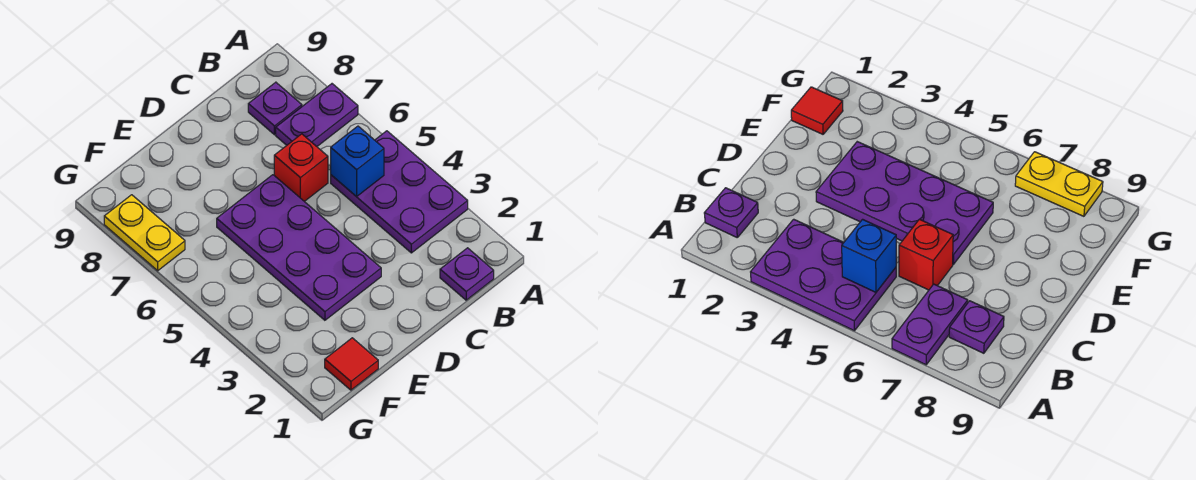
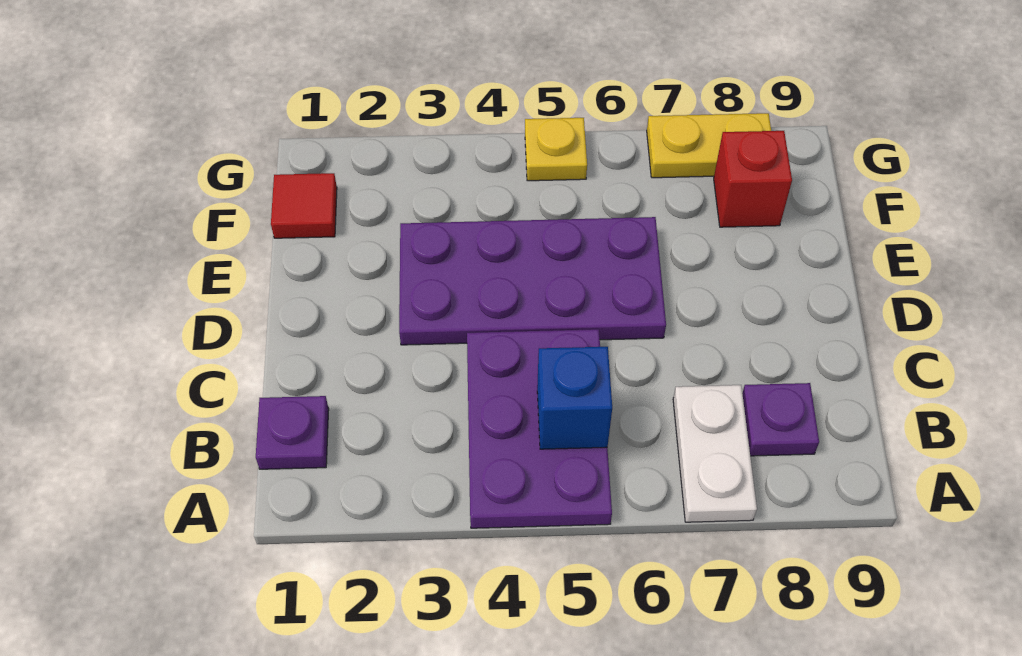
purple plate A3:B5 level 1 -> purple plate A4:C5 level 1
purple plate A7:B7 level 1 -> white plate A7:B7 level 1
red brick C6 level 1 -> red brick F8 level 1
none -> yellow plate G5 level 1

